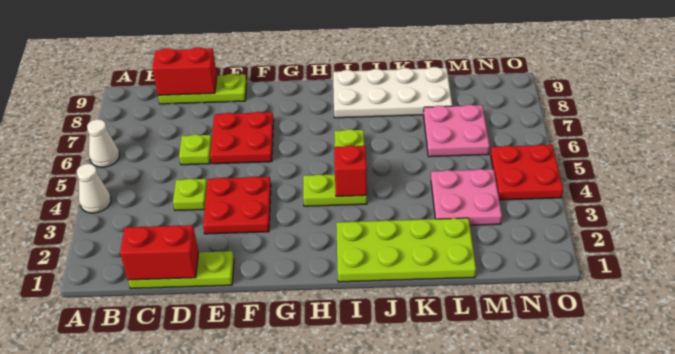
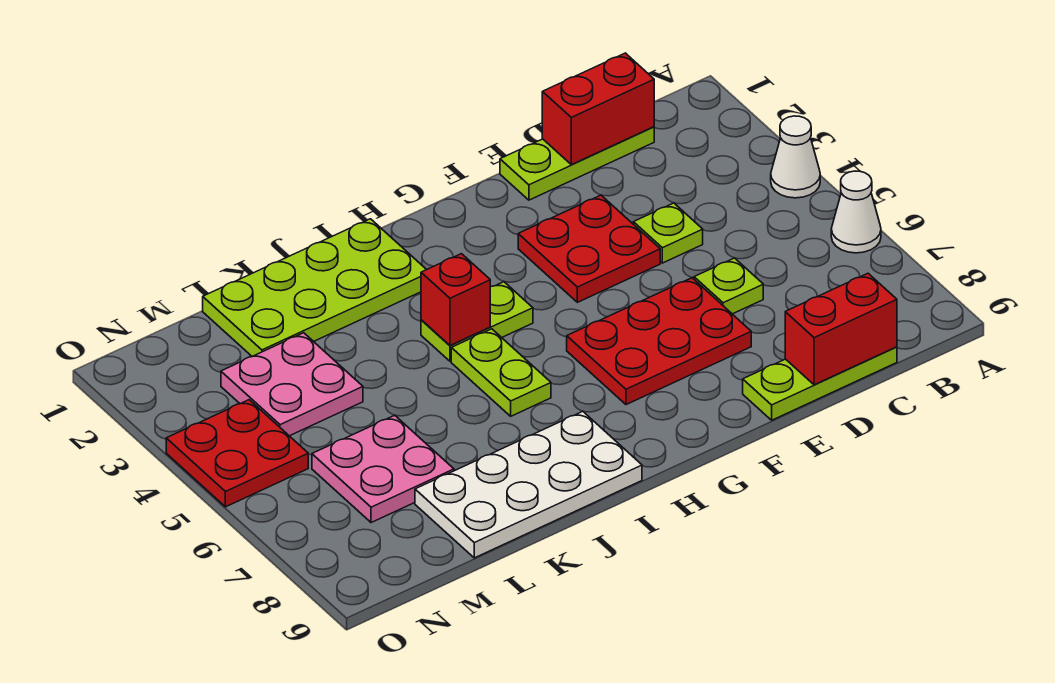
red plate E6:F7 level 1 -> red plate E6:G7 level 1

